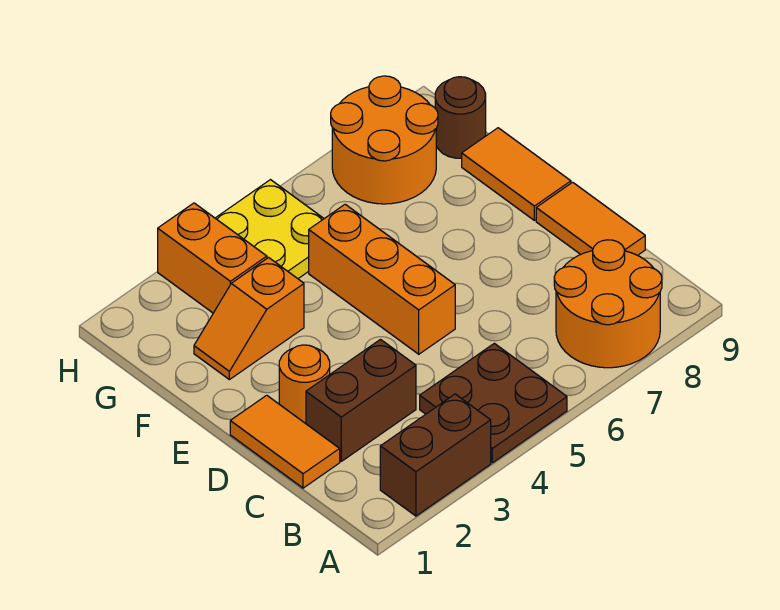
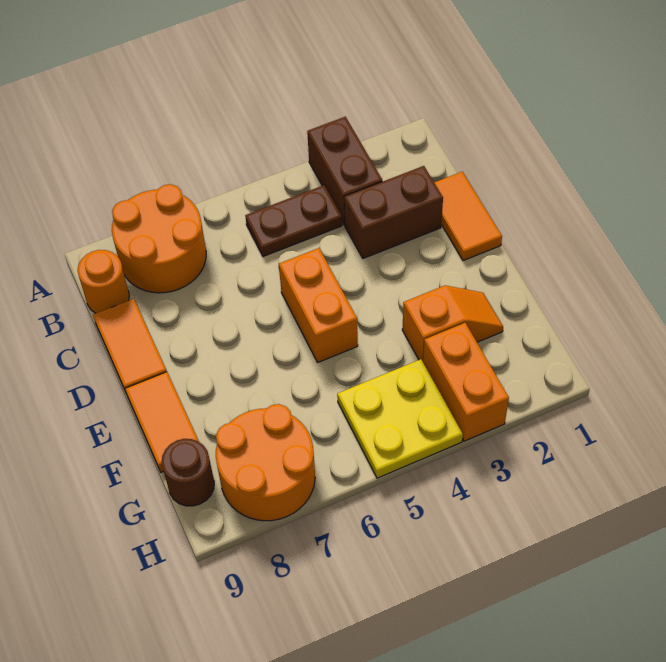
brown brick A2:A3 level 1 -> brown brick A3:B3 level 1
brown plate A4:B5 level 1 -> brown plate B4:B5 level 1
orange round brick D2 level 1 -> orange round brick B9 level 1
orange brick D5:F5 level 1 -> orange brick D5:E5 level 1

